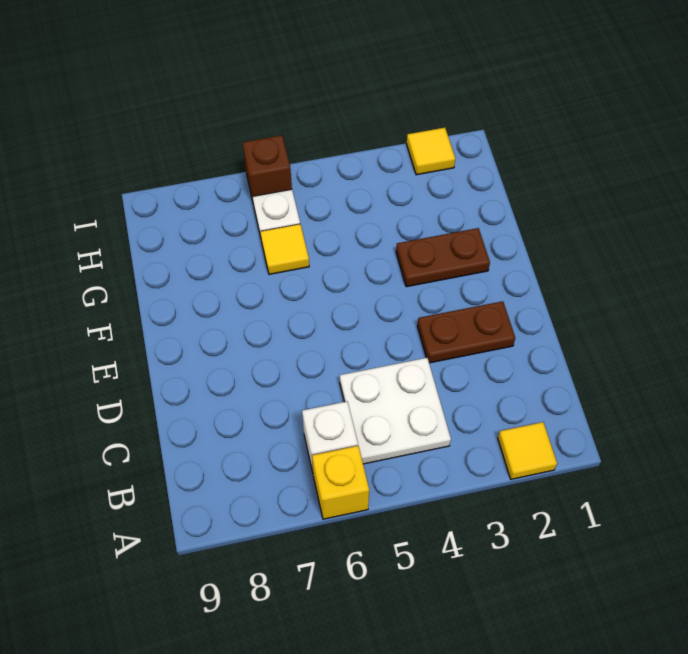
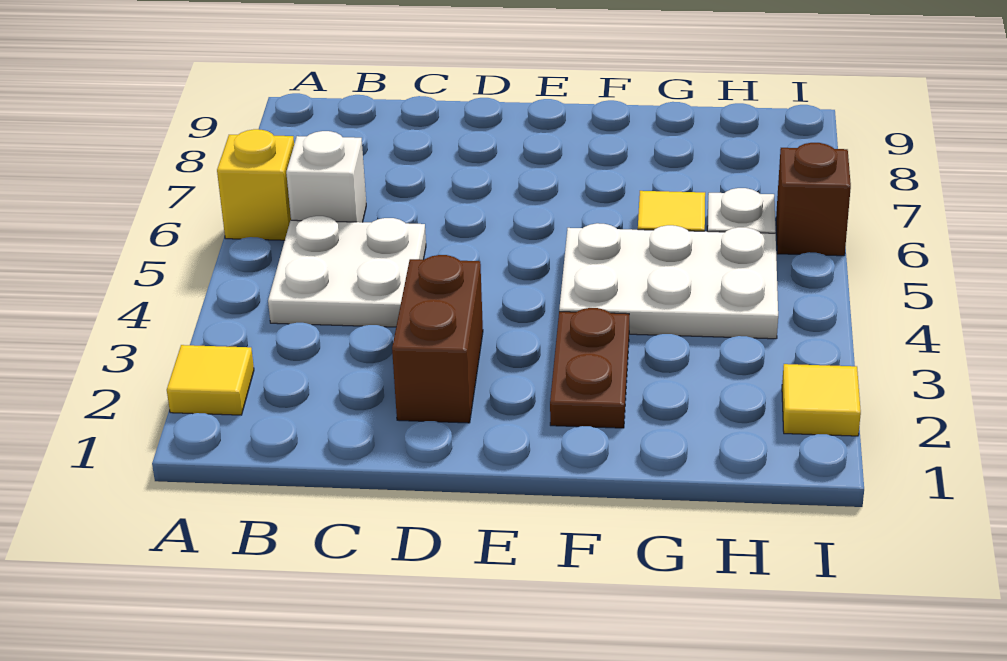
brown plate D2:D3 level 1 -> brown brick D2:D3 level 1
none -> white plate F4:H5 level 1

